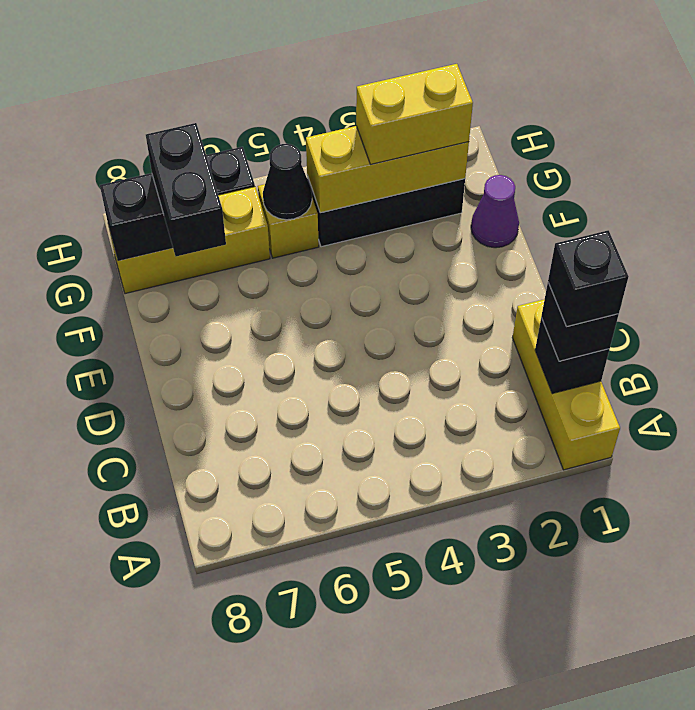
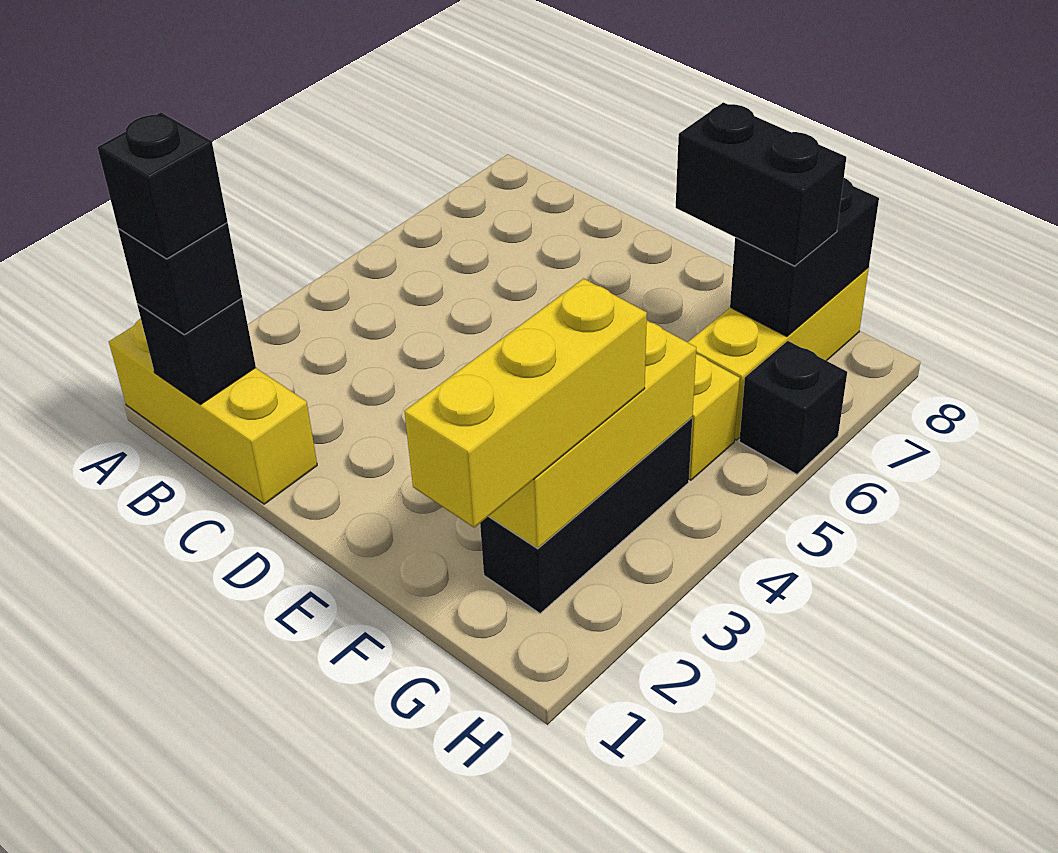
purple cone F1 level 1 -> none
yellow brick G2:G3 level 3 -> yellow brick G1:G3 level 3
black cone G5 level 2 -> none

